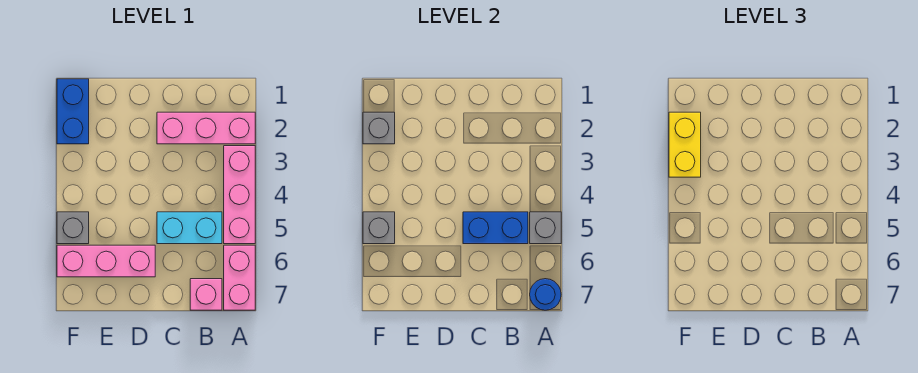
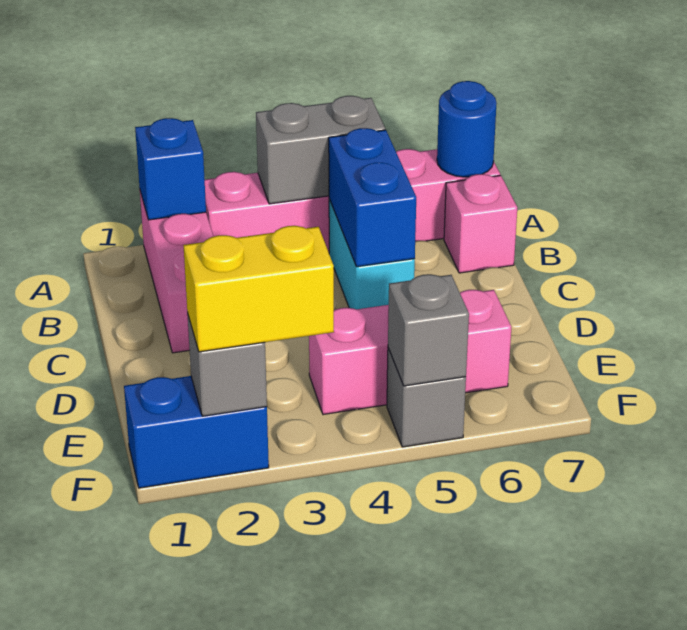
none -> blue brick A2 level 2
grey brick A5 level 2 -> grey brick A4:A5 level 2
pink brick D6:F6 level 1 -> pink brick E4:E6 level 1

